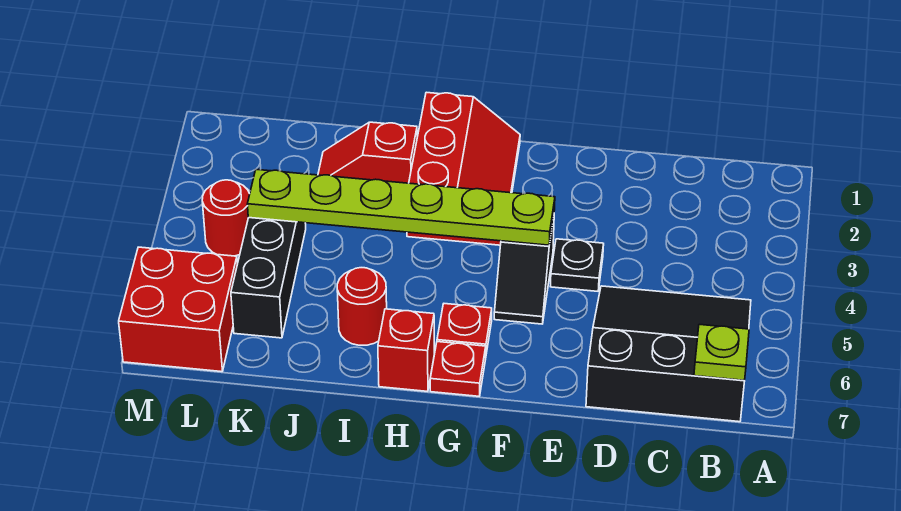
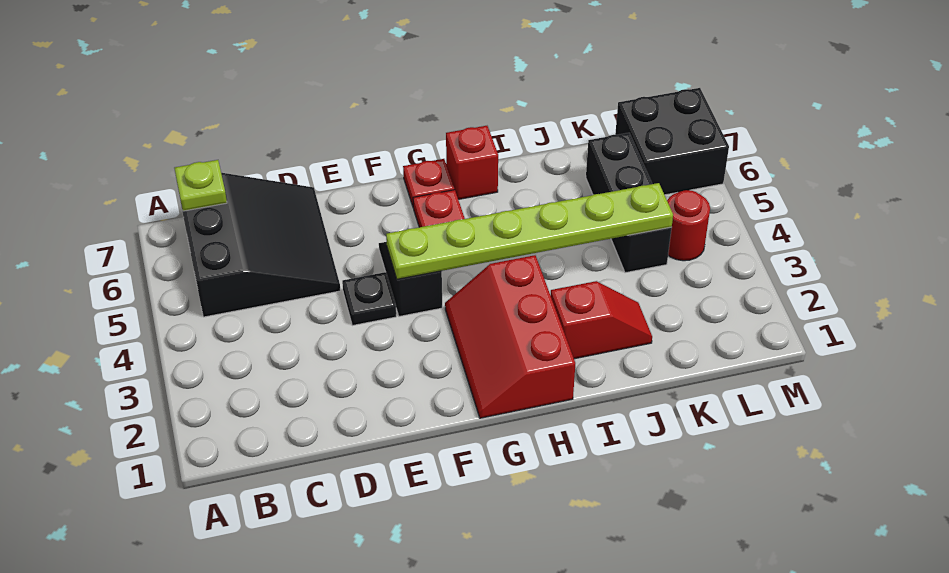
black slope B5:D7 level 1 top 7 -> black slope B5:D7 level 1 top B
red round brick I6 level 1 -> none
red brick L6:M7 level 1 -> black brick L6:M7 level 1

